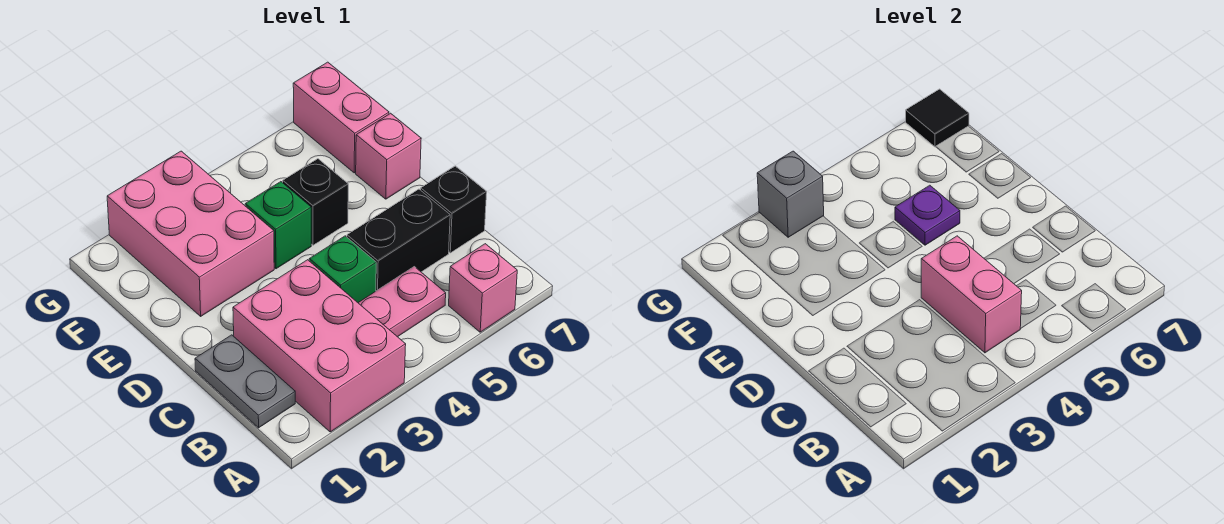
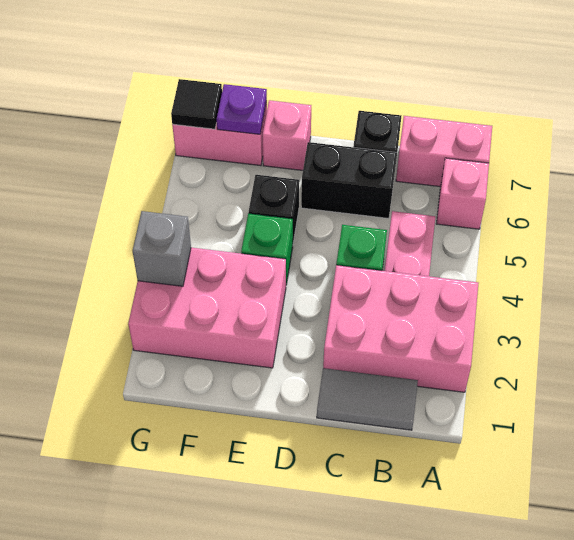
grey plate B1:C1 level 1 -> grey tile B1:C1 level 1
pink brick B4:C4 level 2 -> pink brick A7:B7 level 1
black brick C5:C6 level 1 -> black brick C6:D6 level 1
purple plate E5 level 2 -> purple plate F7 level 2

